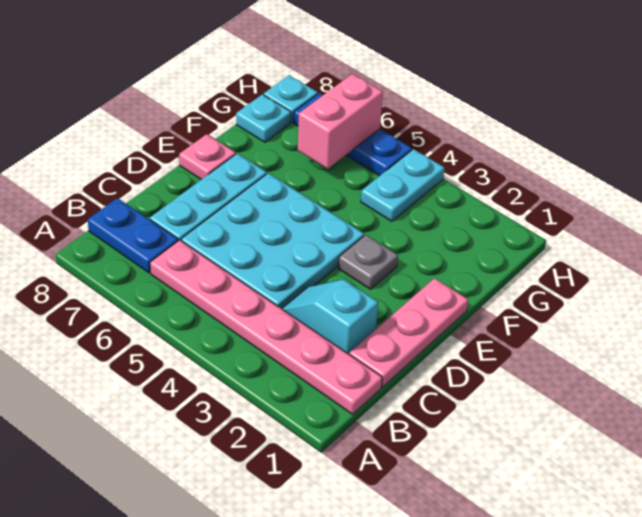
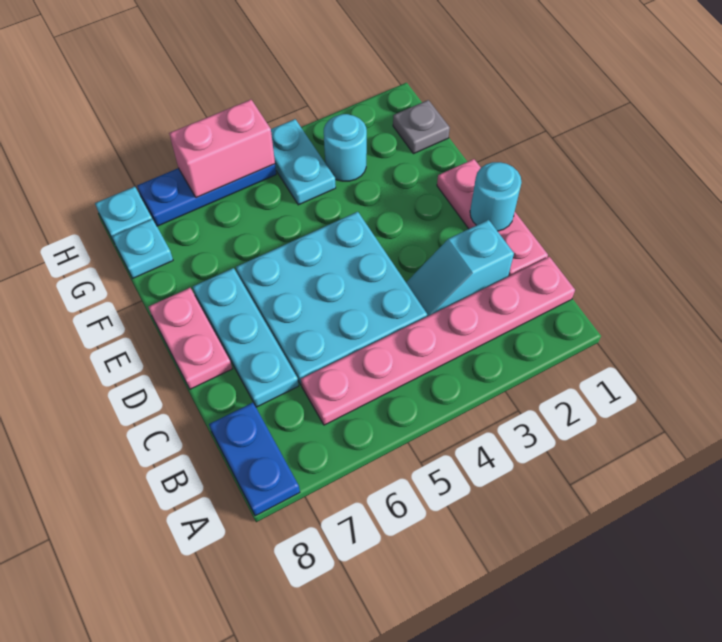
blue plate B7:B8 level 1 -> blue plate A8:B8 level 1
none -> cyan round brick D1 level 2
grey plate E3 level 1 -> grey plate G1 level 1
pink plate E8 level 1 -> pink plate D8:E8 level 1
none -> cyan round brick G3 level 1
pink brick G6:H6 level 2 -> pink brick H5:H6 level 2

